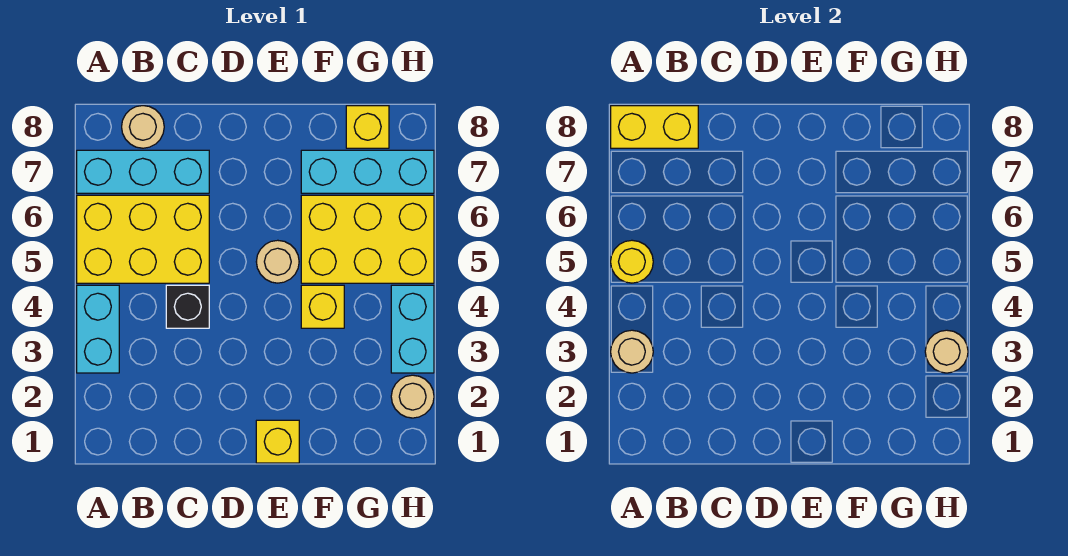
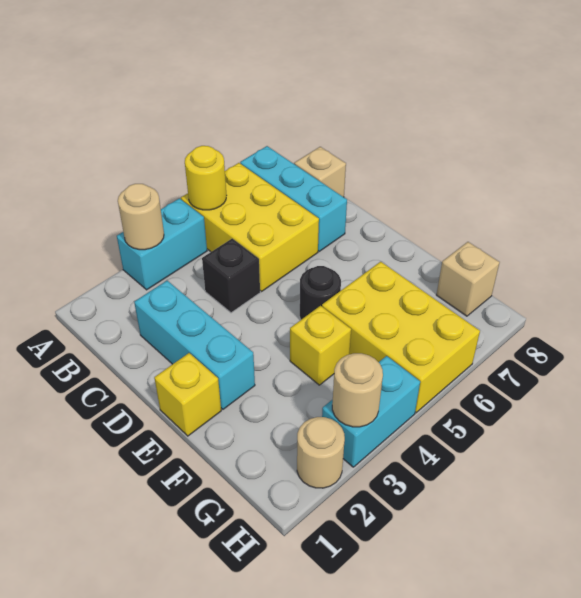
yellow brick A8:B8 level 2 -> none
tan round brick B8 level 1 -> tan brick B8 level 1
tan round brick E5 level 1 -> black round brick E5 level 1
cyan brick F7:H7 level 1 -> cyan brick C2:E2 level 1
yellow brick G8 level 1 -> tan brick G8 level 1

